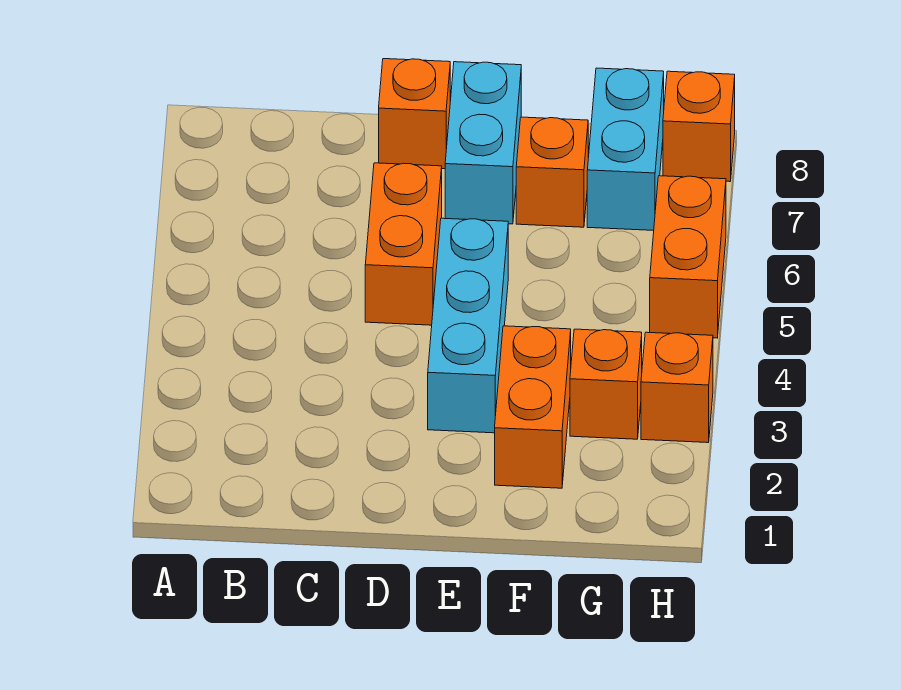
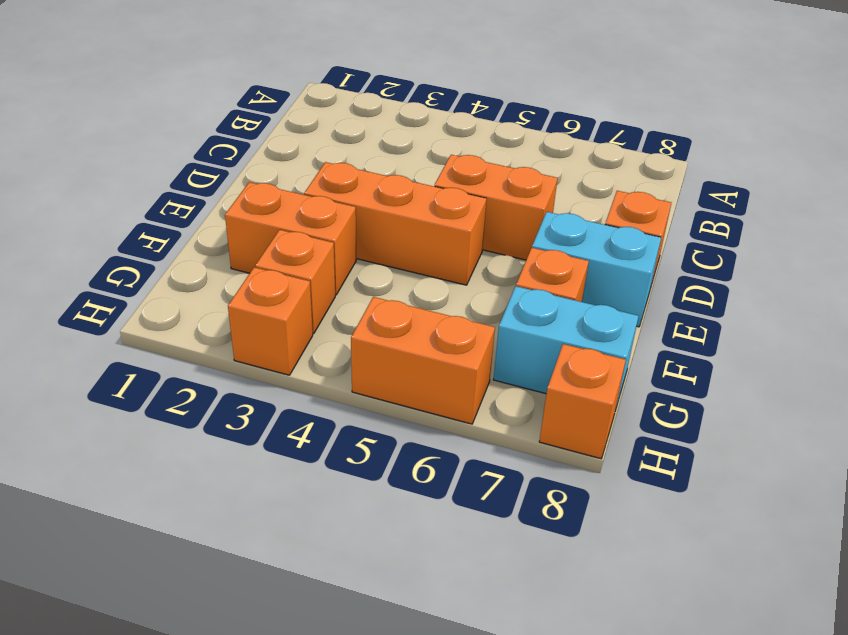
cyan brick E3:E5 level 1 -> orange brick E3:E5 level 1

